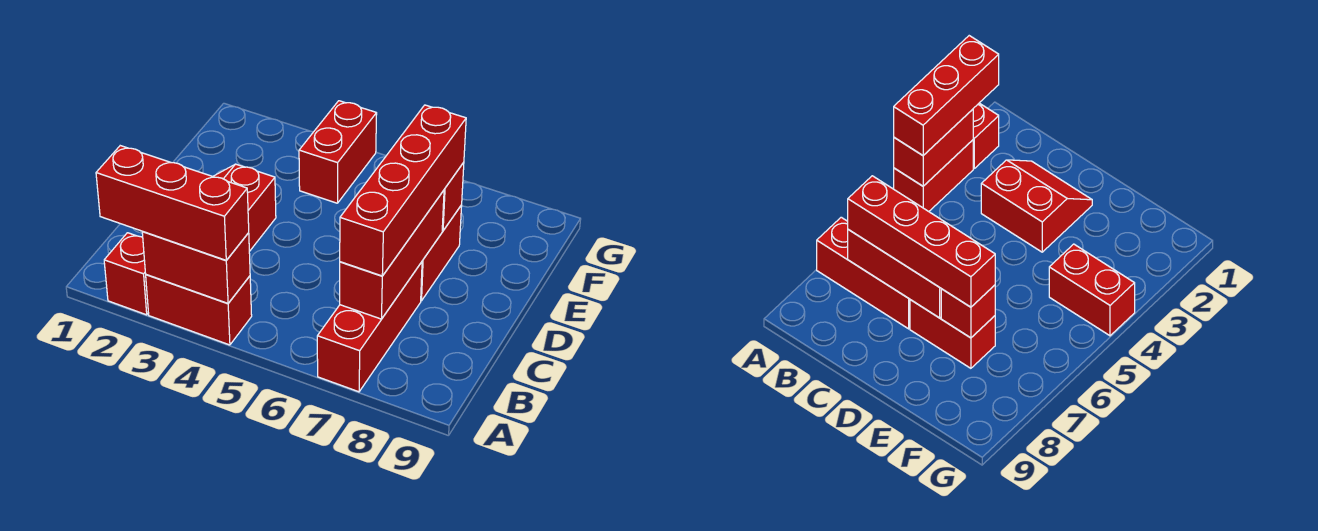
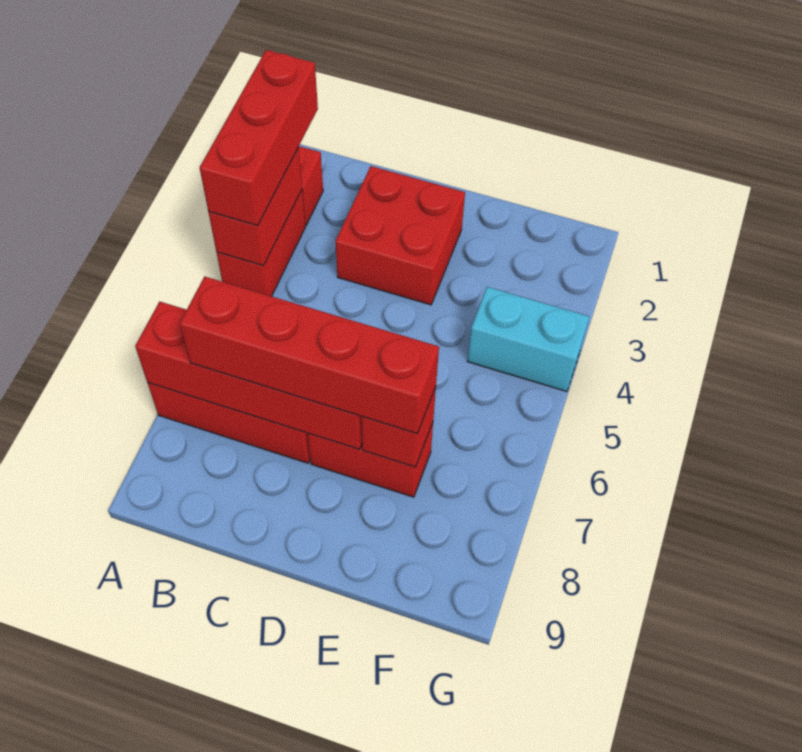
red brick B7:D7 level 2 -> red brick A7:D7 level 2
red slope C2:D3 level 1 top 3 -> red brick C2:D3 level 1
red brick F4:G4 level 1 -> cyan brick F4:G4 level 1

